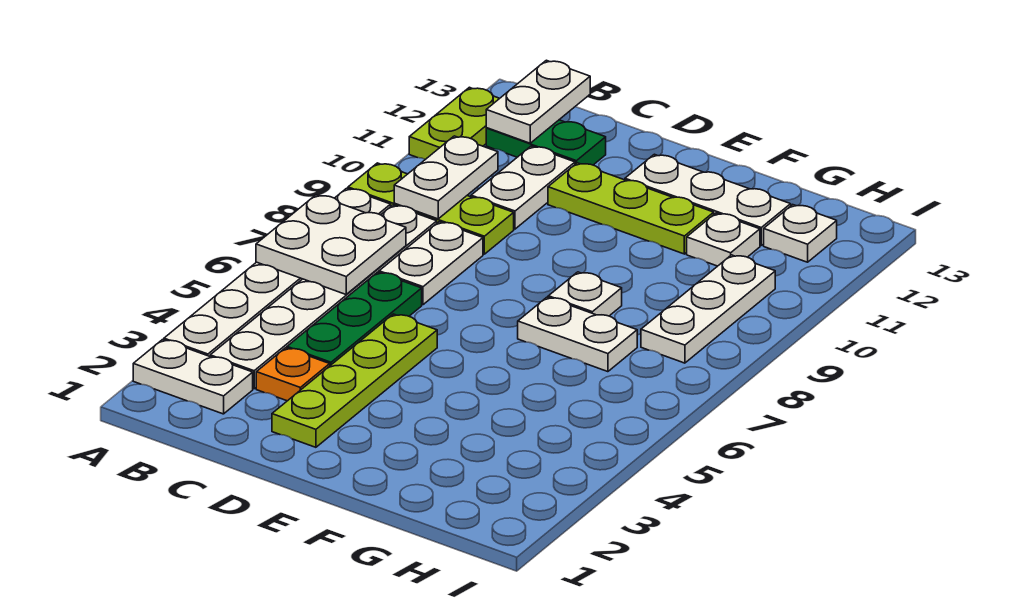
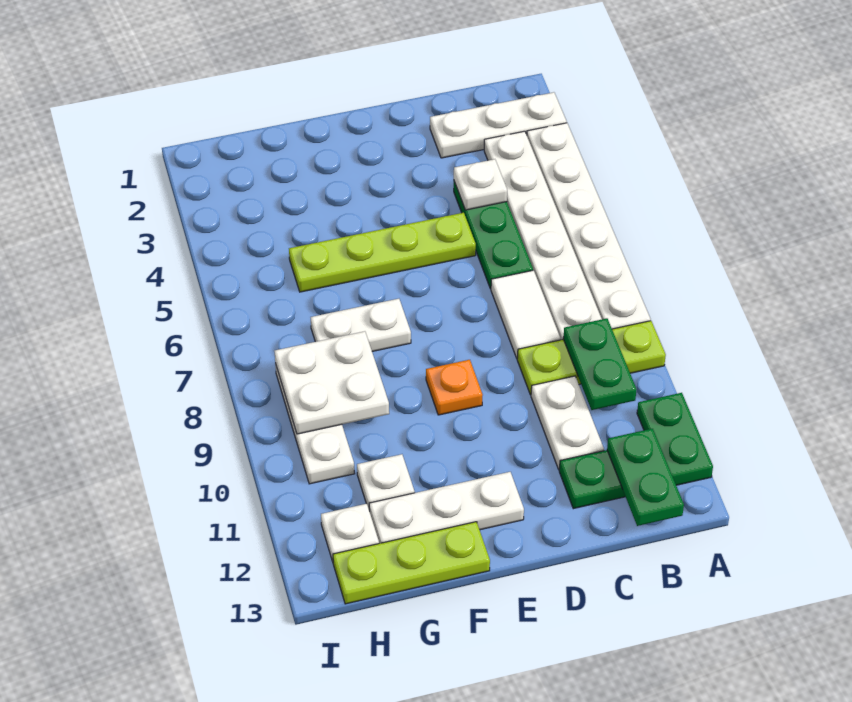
white plate A2:B2 level 1 -> white plate A2:C2 level 1
white plate A6:B7 level 2 -> white plate G8:H9 level 2
lime plate A11:A12 level 1 -> green plate A11:A12 level 1
white plate B9:B10 level 2 -> green plate B9:B10 level 2
white plate B12:B13 level 2 -> green plate B12:B13 level 2
orange plate C3 level 1 -> orange plate E9 level 1
white plate C7:C8 level 1 -> white tile C7:C8 level 1
lime plate D2:D5 level 1 -> lime plate D5:G5 level 1
lime plate D11:F11 level 1 -> lime plate F13:H13 level 1
white plate F8 level 1 -> white plate C4 level 2

